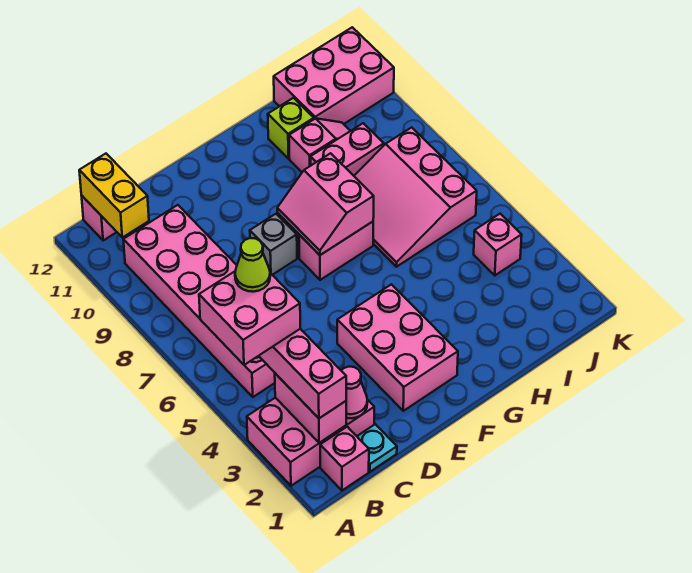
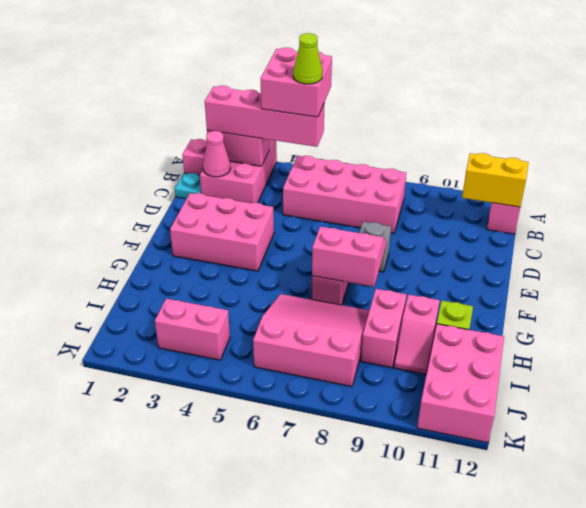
pink brick B5:C10 level 1 -> pink brick B5:C8 level 1
pink brick J4 level 1 -> pink brick J3:J4 level 1

